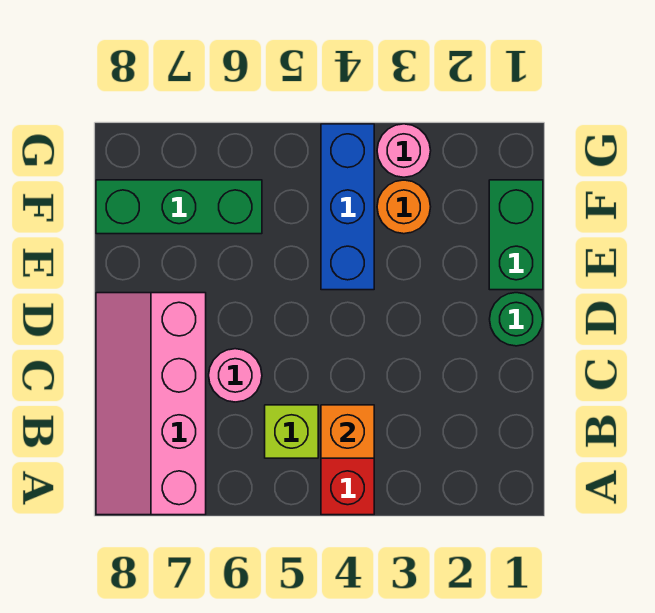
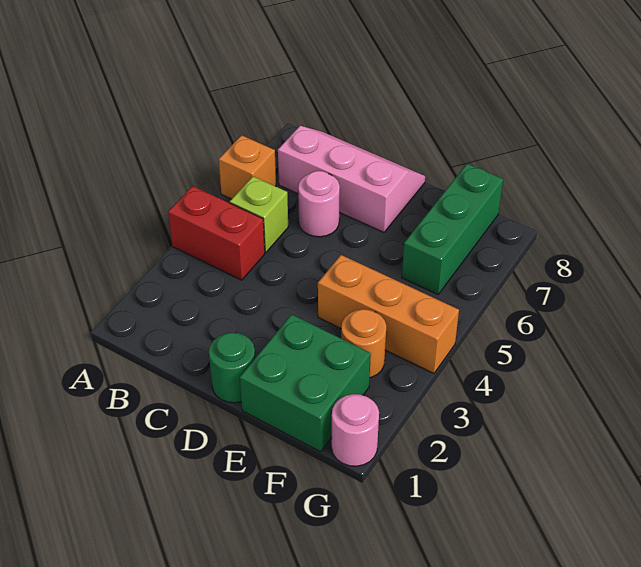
pink slope A7:D8 level 1 top 7 -> pink slope B7:D8 level 1 top 7
orange brick B4 level 2 -> orange brick A6 level 1
green brick E1:F1 level 1 -> green brick E1:F2 level 1
blue brick E4:G4 level 1 -> orange brick E4:G4 level 1
pink round brick G3 level 1 -> pink round brick G1 level 1

